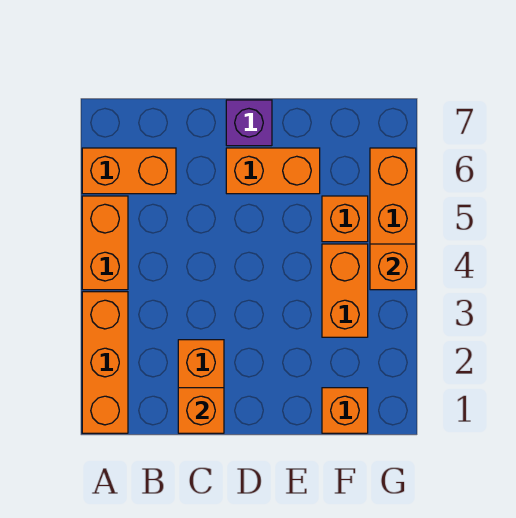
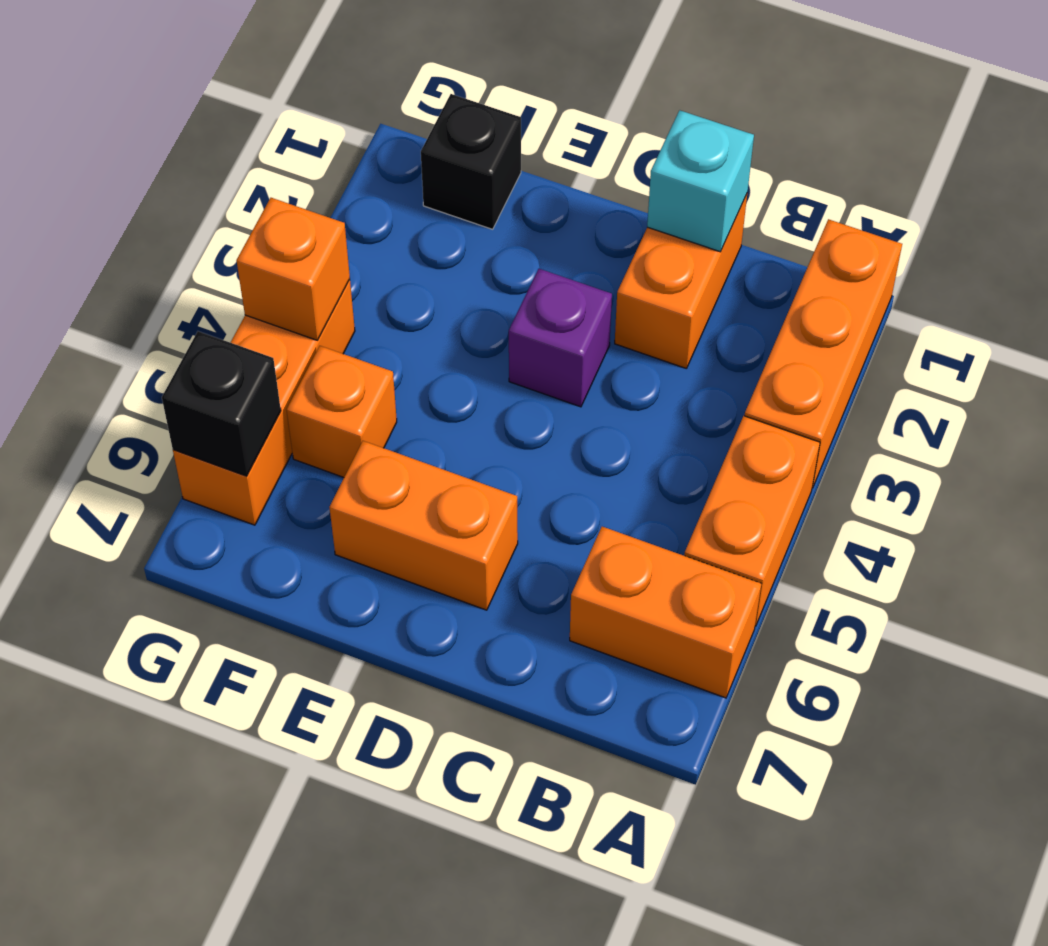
orange brick C1 level 2 -> cyan brick C1 level 2
purple brick D7 level 1 -> purple brick D3 level 1
orange brick F1 level 1 -> black brick F1 level 1
orange brick F3:F4 level 1 -> none
none -> black brick G6 level 2

